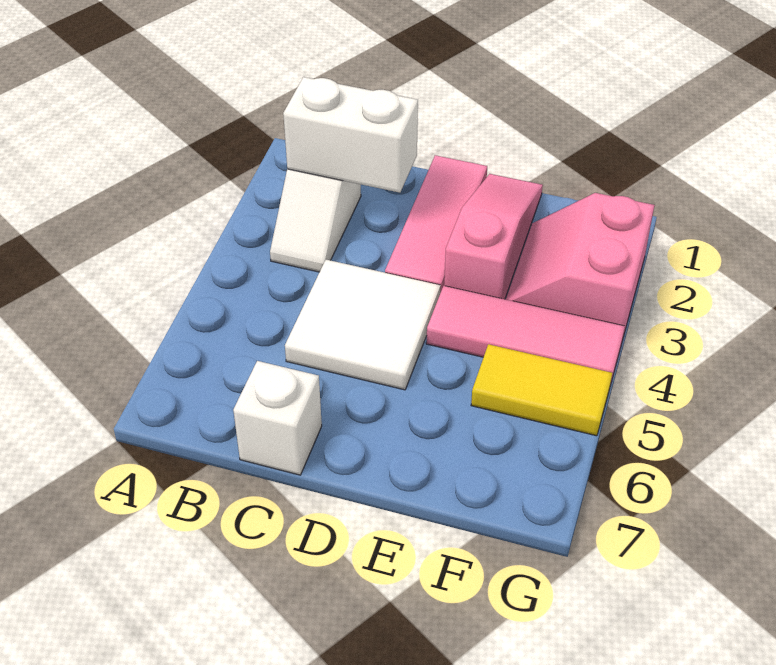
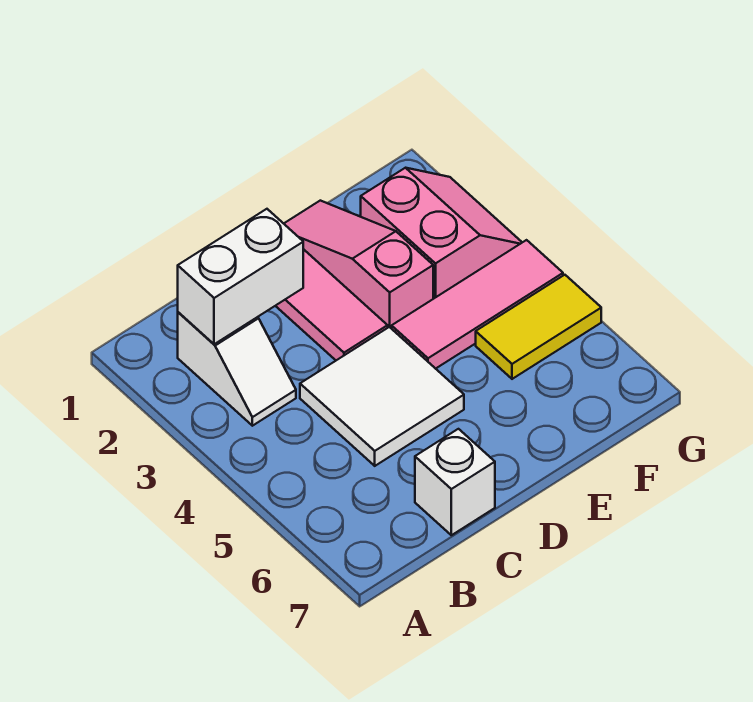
pink slope F2:G3 level 1 top G -> pink slope F2:G3 level 1 top F

